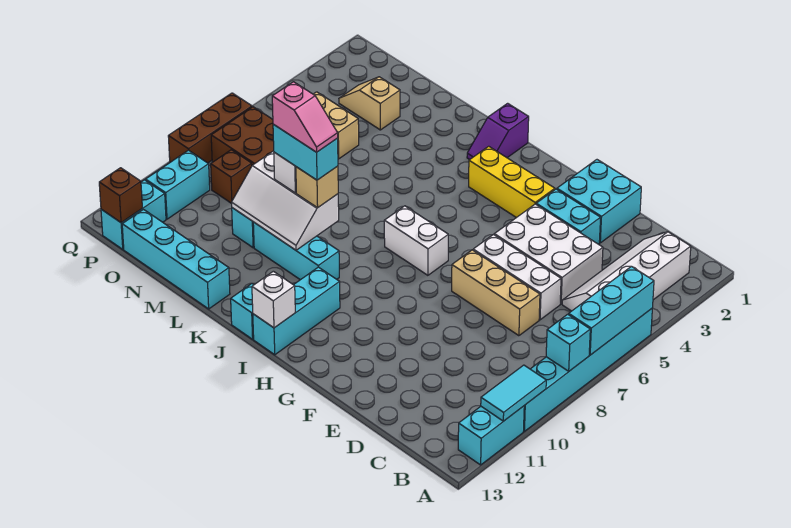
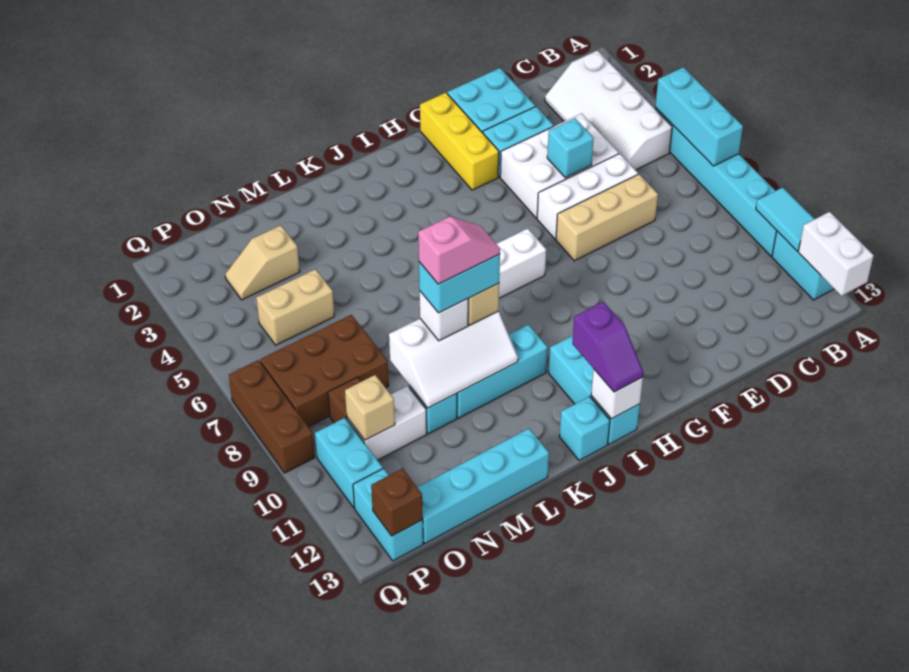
cyan brick A8 level 2 -> cyan brick E5 level 2
none -> white brick A12:A13 level 2
yellow brick G3:I3 level 1 -> yellow brick G1:G3 level 1
purple slope J1:J2 level 1 top 1 -> purple slope I12:I13 level 3 top 12
none -> white brick N10:O10 level 1
none -> tan brick O10 level 2

